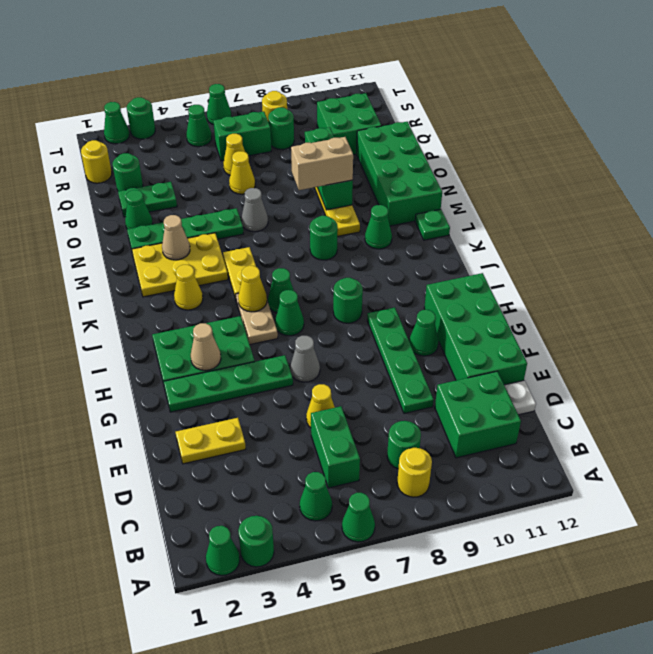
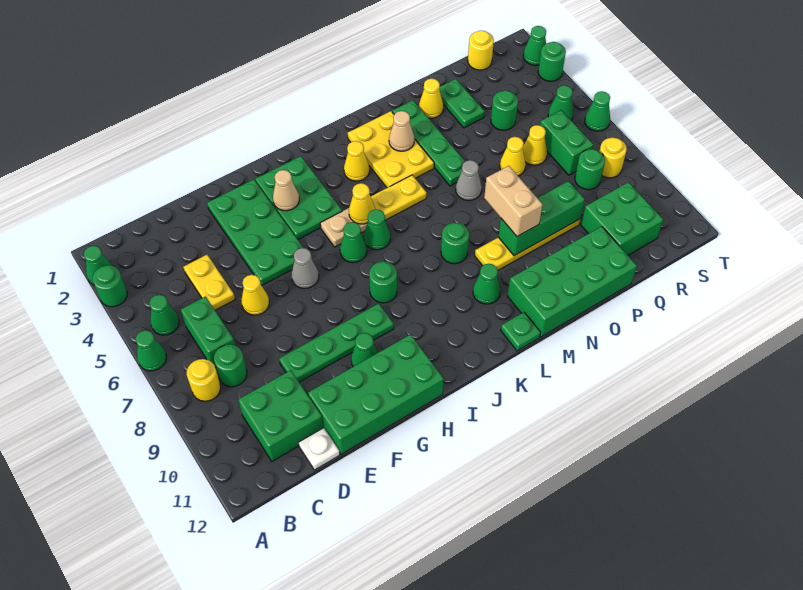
green brick C6:D6 level 1 -> green brick C6:C7 level 1
yellow plate E2:E3 level 1 -> yellow plate D4:D5 level 1
green plate G2:G5 level 1 -> green plate F2:G5 level 1
green cone O2 level 1 -> yellow cone O2 level 1
green round brick Q2 level 1 -> green round brick Q4 level 1

